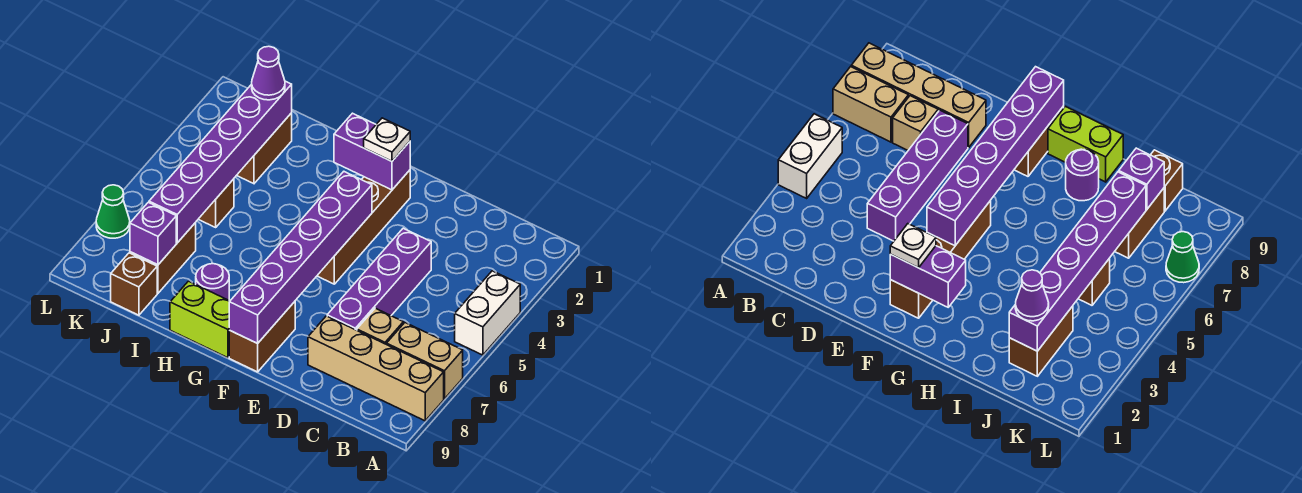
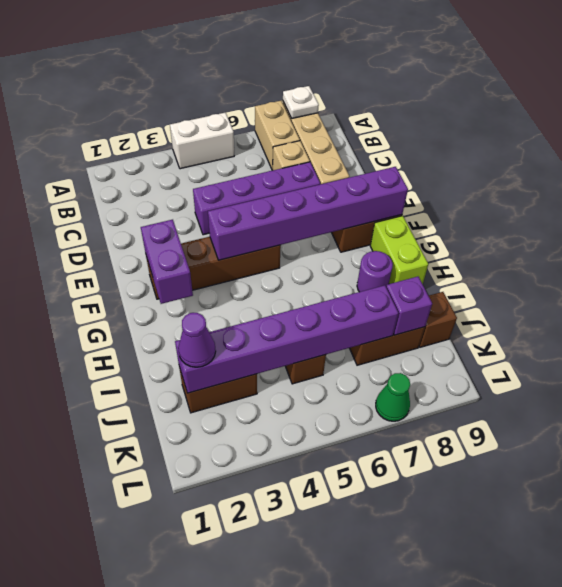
white plate F2 level 3 -> white plate A8 level 2

